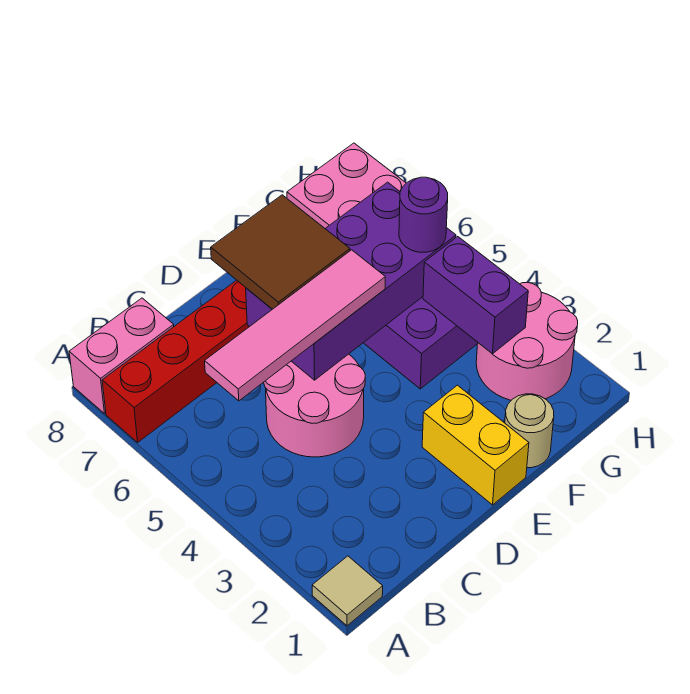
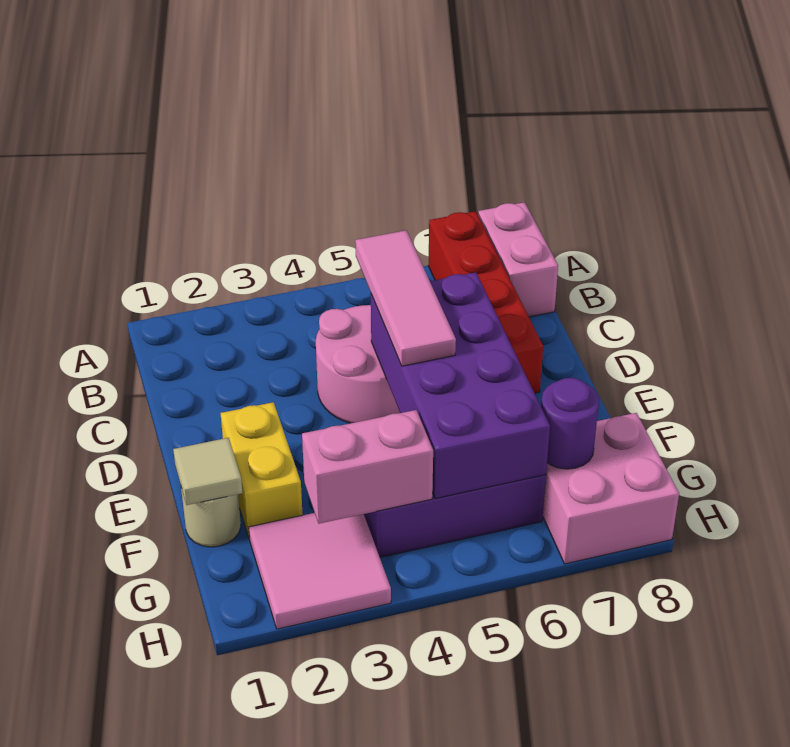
tan tile A1 level 1 -> tan tile F1 level 2
pink tile B5:E5 level 3 -> pink tile C5:E5 level 3
brown tile D6:E7 level 3 -> none
yellow brick E1:E2 level 1 -> yellow brick E2:F2 level 1
pink round brick G2:H3 level 1 -> pink tile G2:H3 level 1
purple brick G3:G4 level 2 -> pink brick G3:G4 level 2
purple round brick G5 level 3 -> purple round brick G7 level 2

